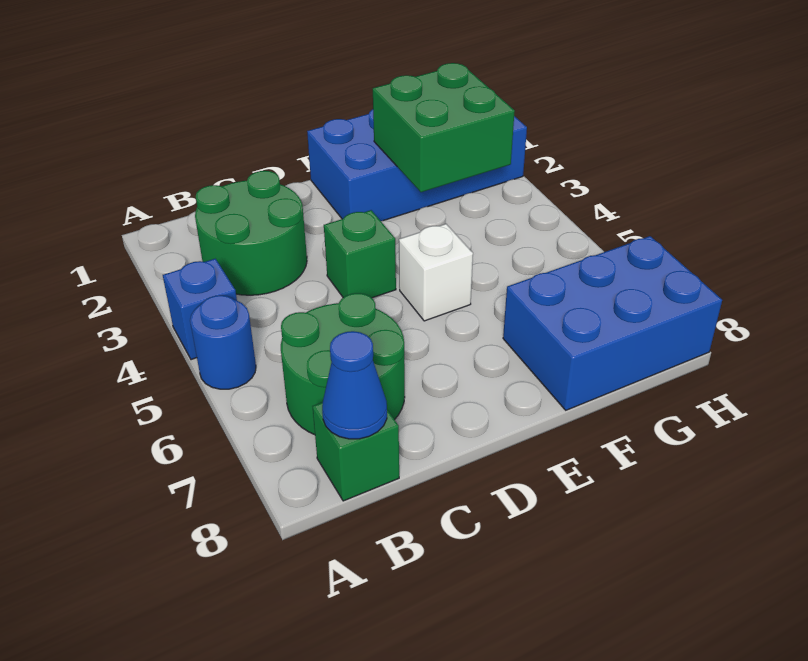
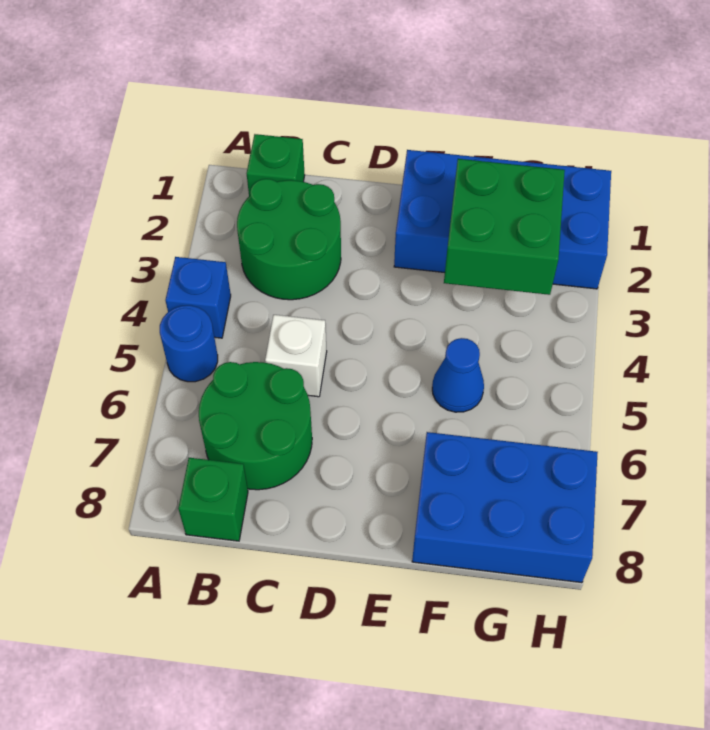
blue cone B8 level 2 -> blue cone F5 level 1
green brick D4 level 1 -> green brick B1 level 1
white brick E5 level 1 -> white brick C5 level 1

